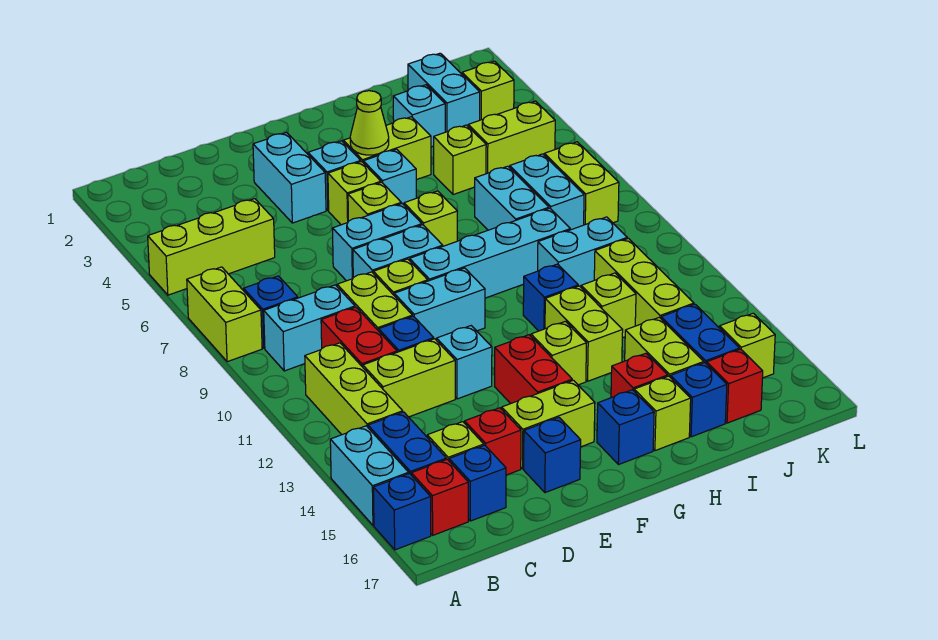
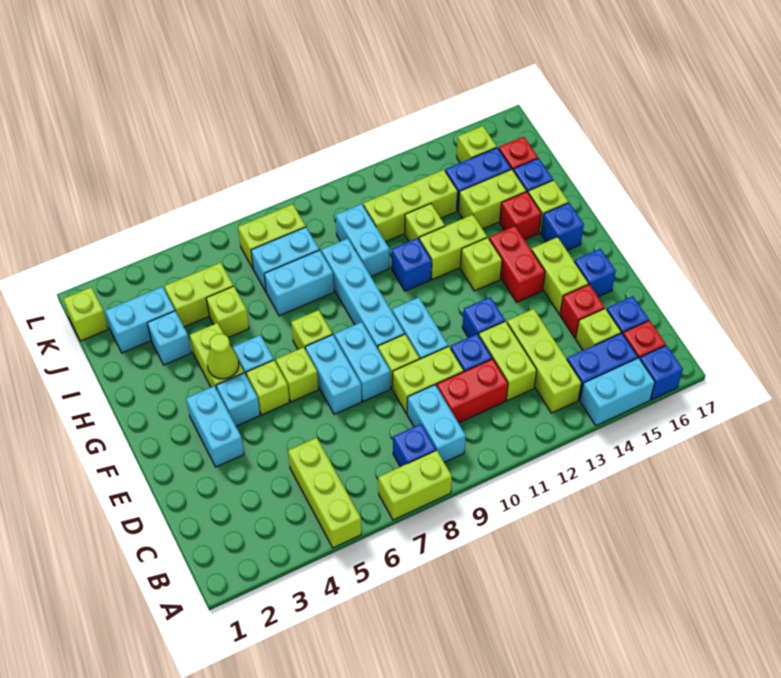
lime brick B11:B13 level 1 -> lime brick B13:D13 level 1
cyan brick E3:E4 level 1 -> cyan brick E3:F3 level 1
cyan brick E12 level 1 -> blue brick E12 level 1
red brick F13:F14 level 1 -> red brick F14:G14 level 1
lime brick J5:K5 level 1 -> lime brick J4:J5 level 1
lime brick K3 level 1 -> lime brick K1 level 1

